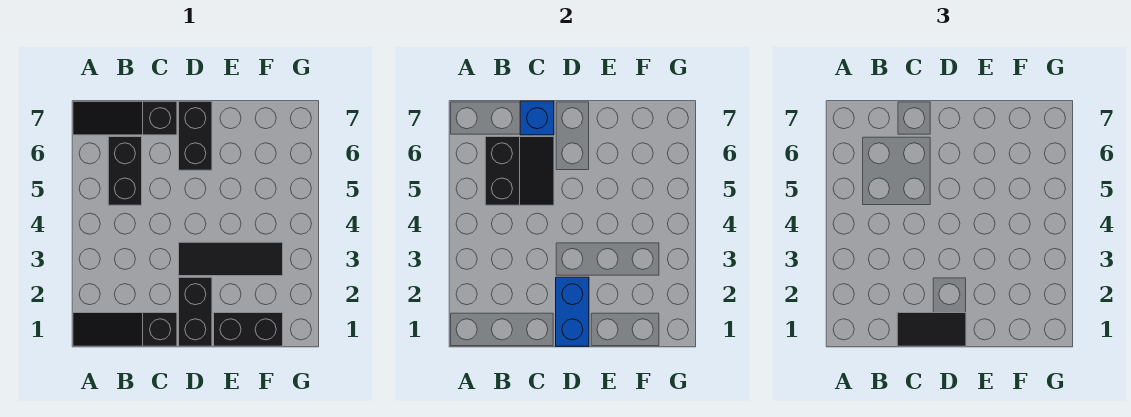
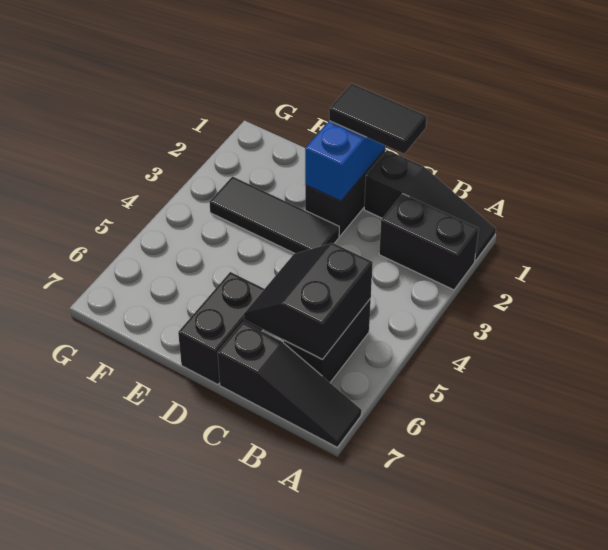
blue brick C7 level 2 -> none
black brick E1:F1 level 1 -> black brick A2:B2 level 1

